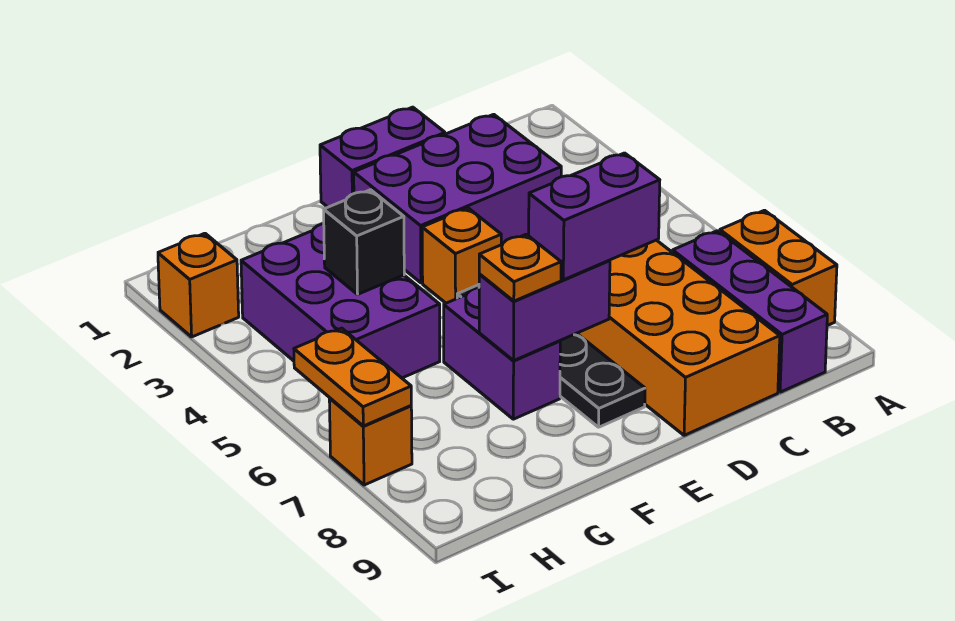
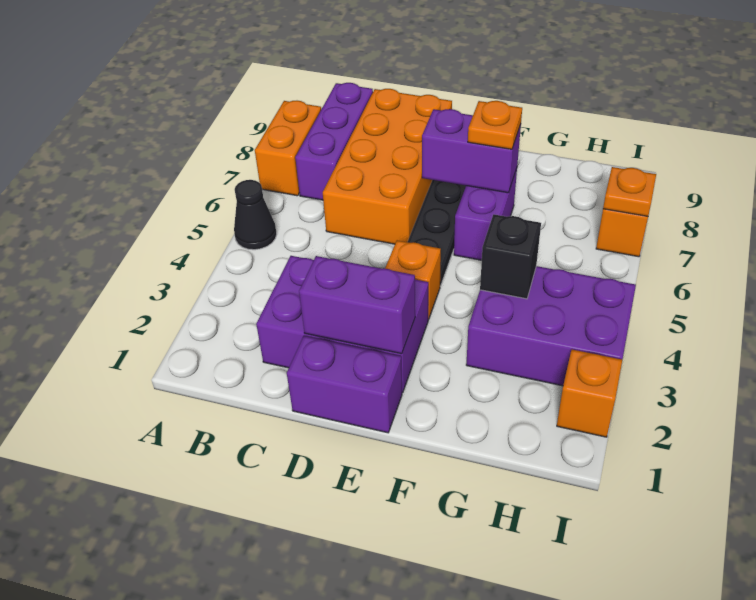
none -> black cone A5 level 1
purple brick D7:E7 level 3 -> purple brick D2:E2 level 2
purple brick G3:H5 level 1 -> purple brick G3:I4 level 1
orange plate I6:I7 level 2 -> orange plate I7 level 2

